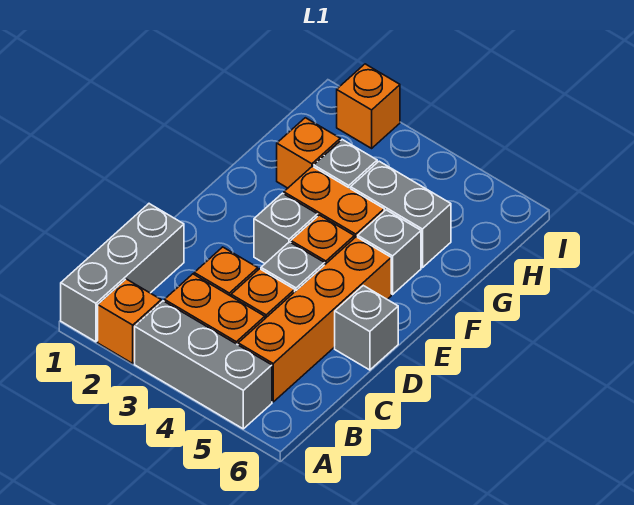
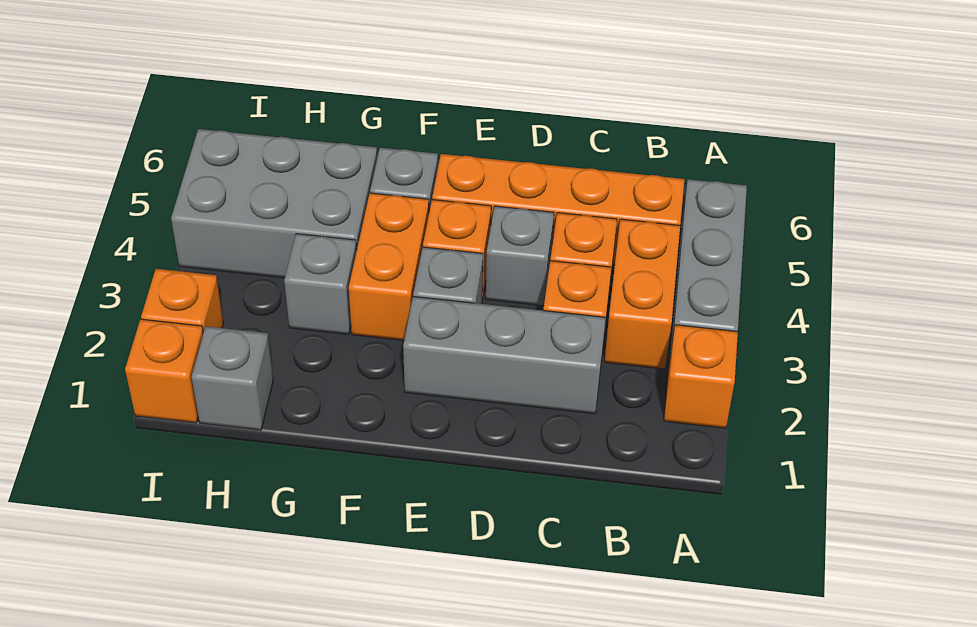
grey brick A1:C1 level 1 -> grey brick C2:E2 level 1
grey brick D6 level 1 -> grey brick H1 level 1
orange brick G2 level 1 -> orange brick I1 level 1
grey brick G4:G5 level 1 -> grey brick G4:I5 level 1

